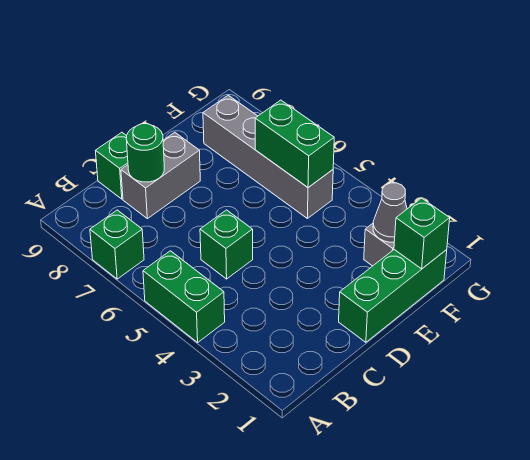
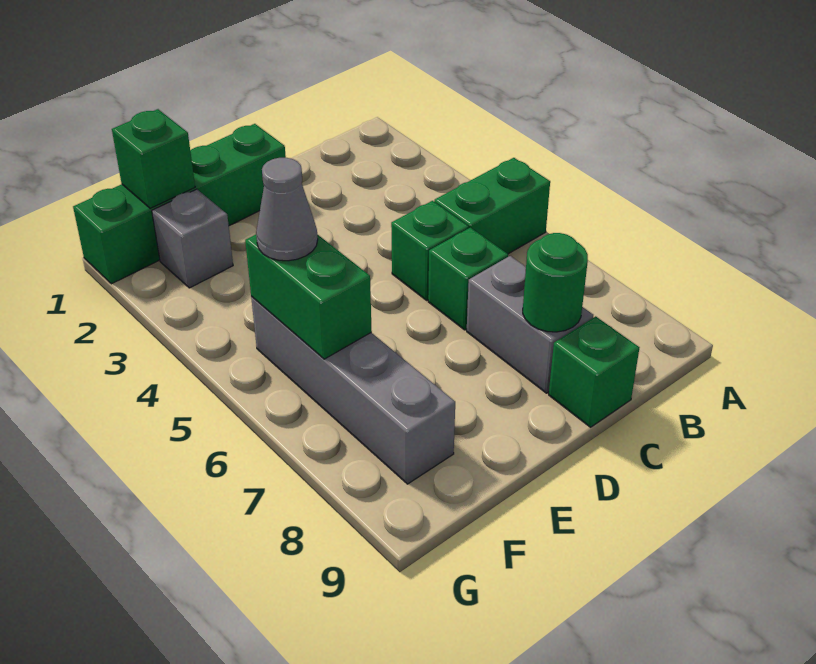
green brick A4:A5 level 1 -> green brick A5:B5 level 1
green brick A7 level 1 -> green brick C6 level 1
grey brick C8:D8 level 1 -> grey brick C7:C8 level 1
green brick D1:F1 level 1 -> green brick D1:G1 level 1
grey cone F2 level 2 -> grey cone F5 level 3

